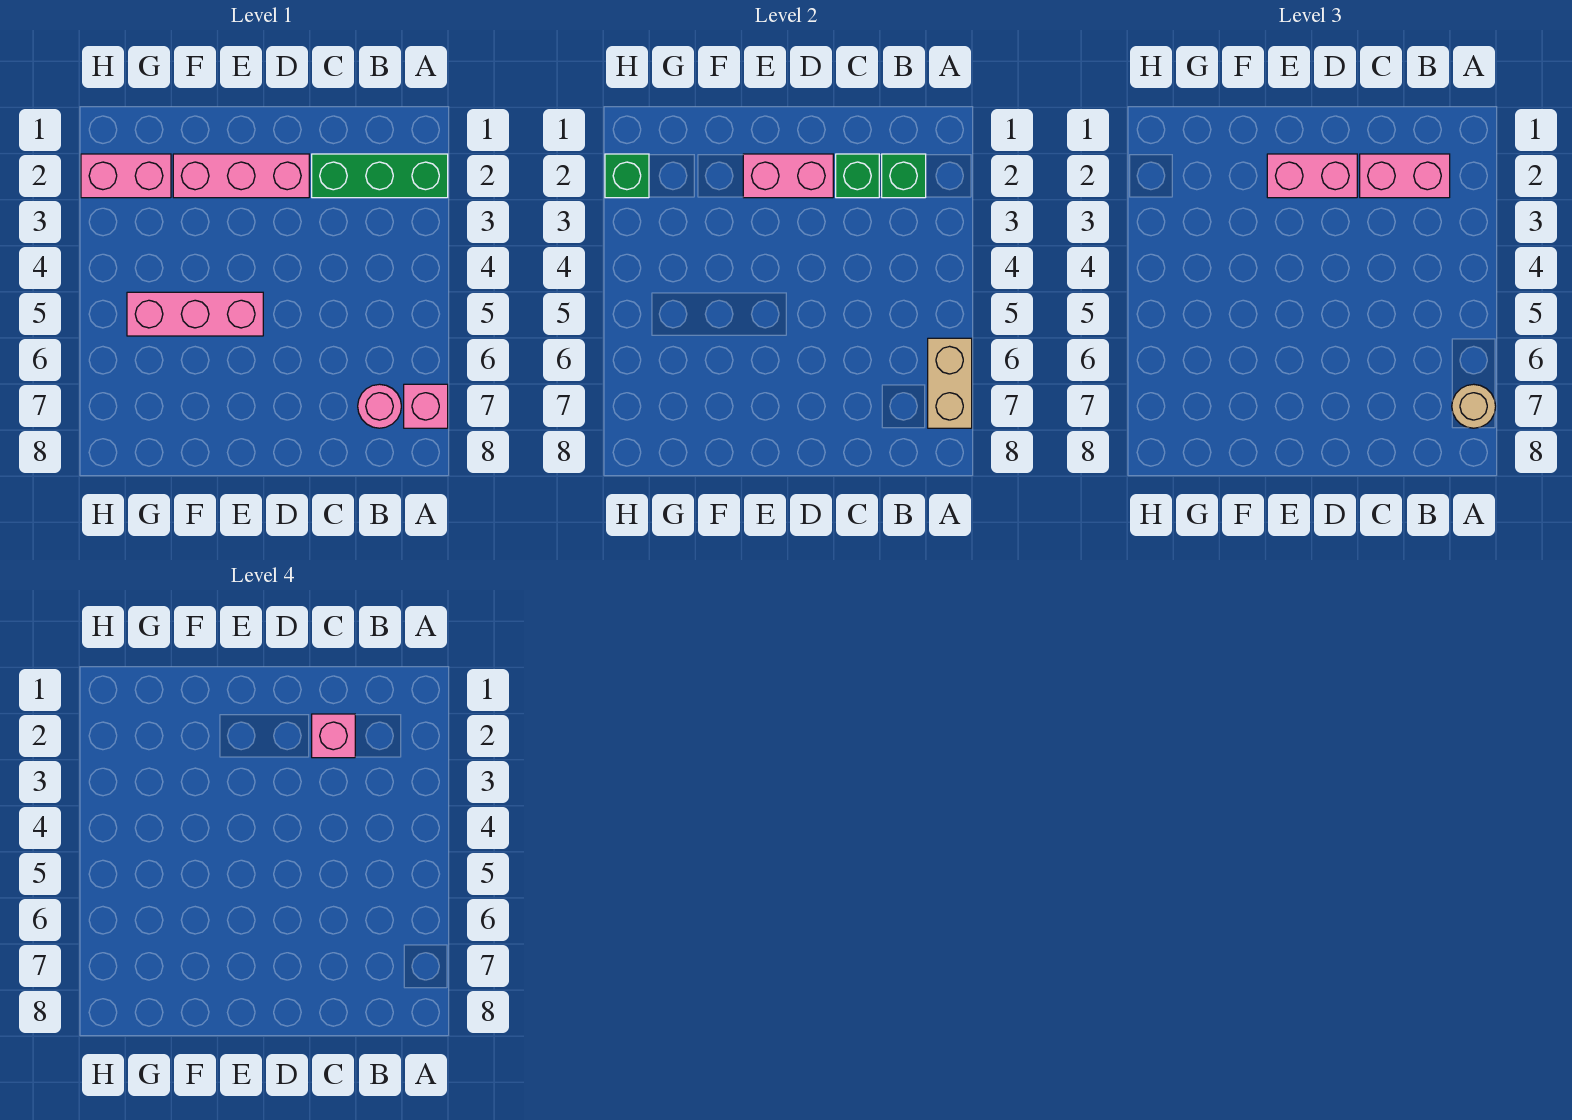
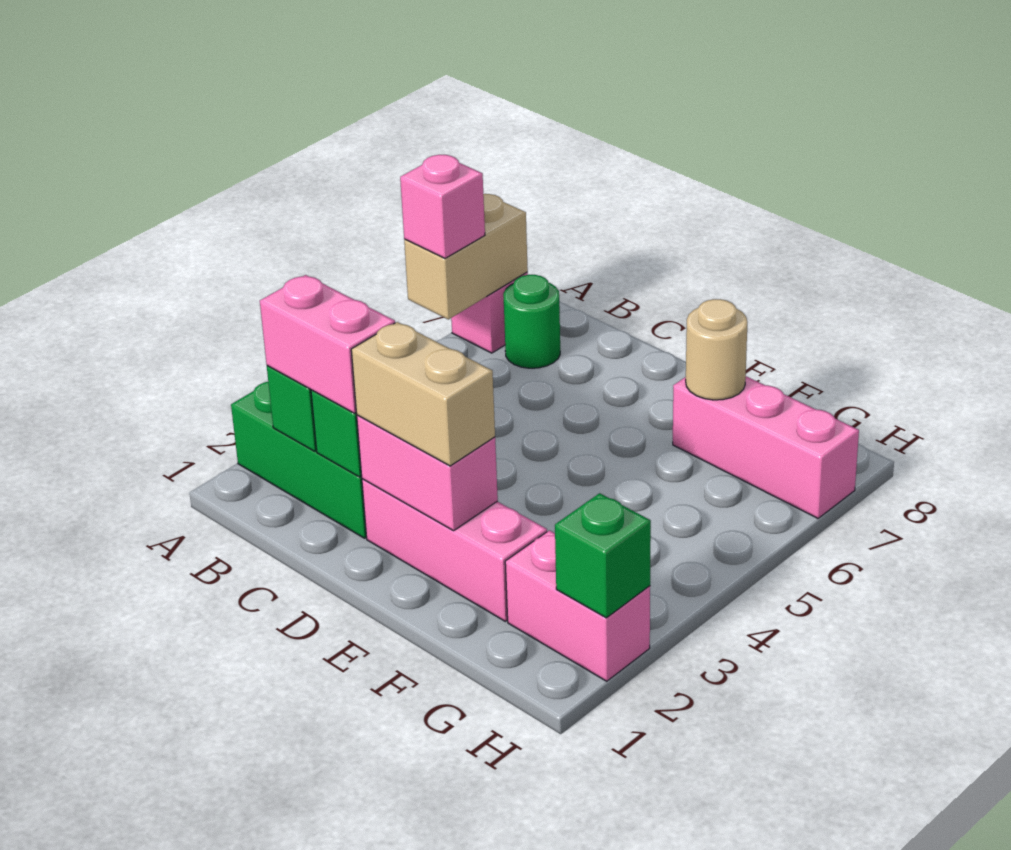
tan round brick A7 level 3 -> tan round brick F7 level 2
pink round brick B7 level 1 -> green round brick B7 level 1
pink brick C2 level 4 -> pink brick A6 level 3
pink brick D2:E2 level 3 -> tan brick D2:E2 level 3
pink brick E5:G5 level 1 -> pink brick F7:H7 level 1

